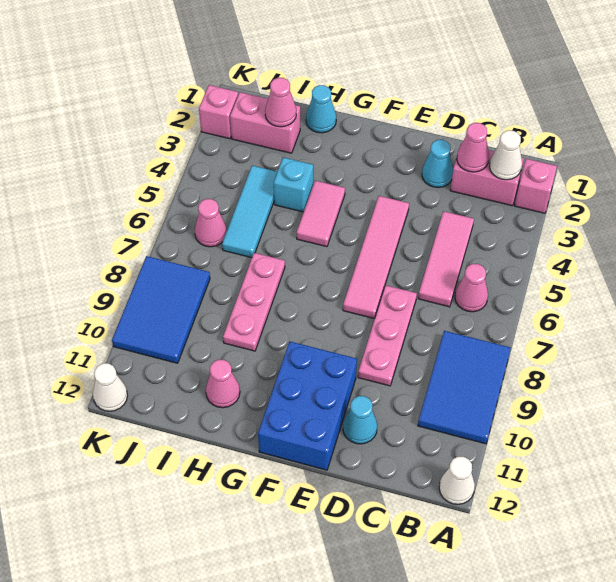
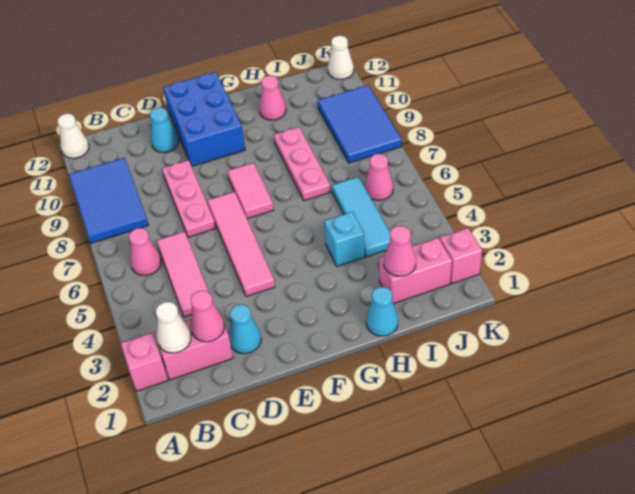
pink tile G4:G5 level 1 -> pink tile F7:F8 level 1

